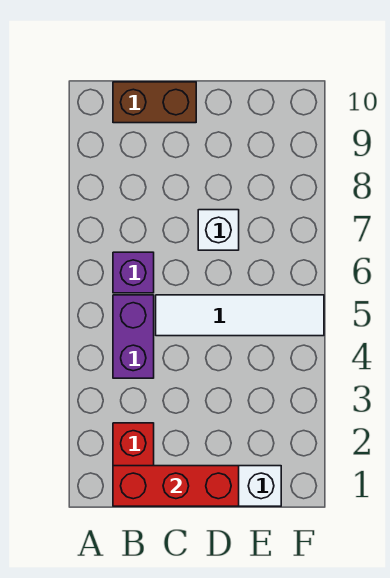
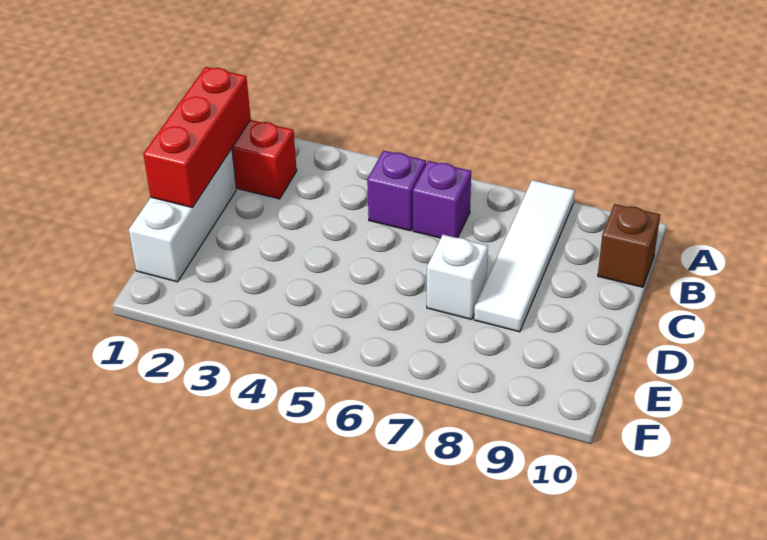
purple brick B4:B5 level 1 -> purple brick B5 level 1
brown brick B10:C10 level 1 -> brown brick B10 level 1
white tile C5:F5 level 1 -> white tile A8:D8 level 1

